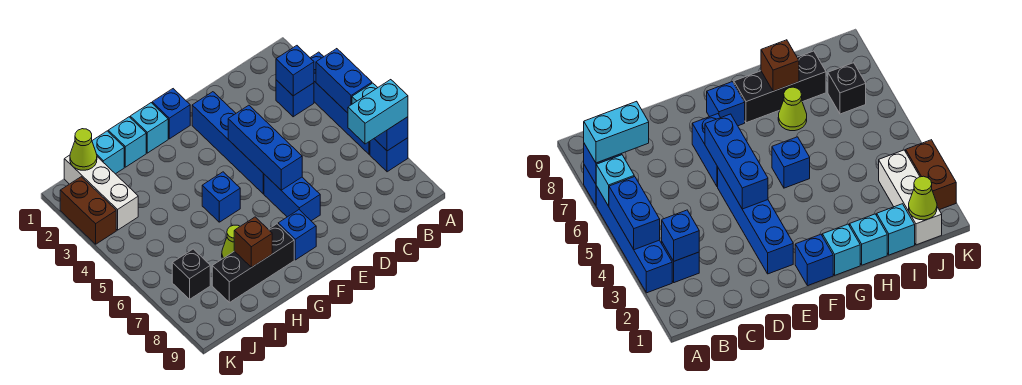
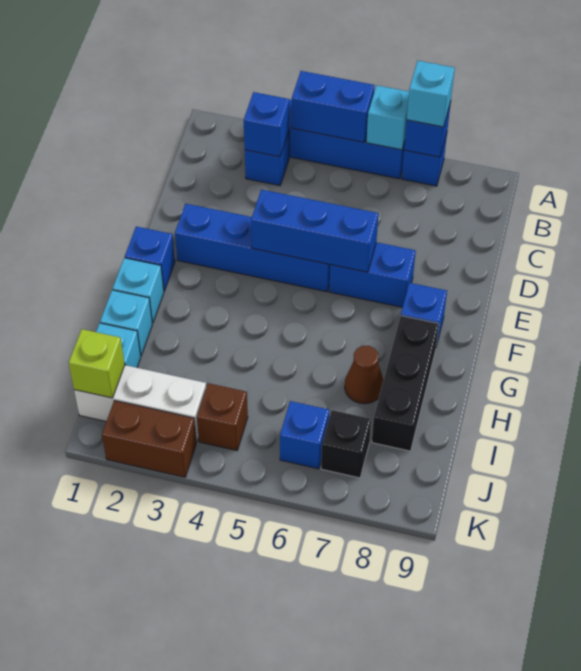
cyan brick A7:B7 level 3 -> cyan brick A7 level 3
blue brick G5 level 1 -> blue brick J6 level 1
lime cone H7 level 1 -> brown cone H7 level 1
brown brick H8 level 2 -> brown brick J4 level 1
lime cone J1 level 2 -> lime brick J1 level 2

